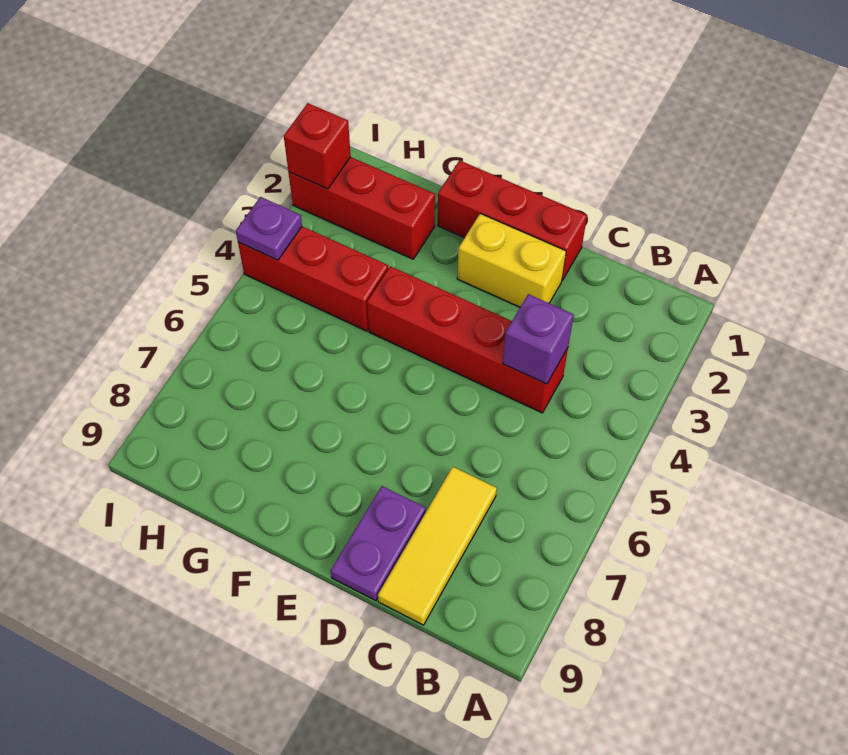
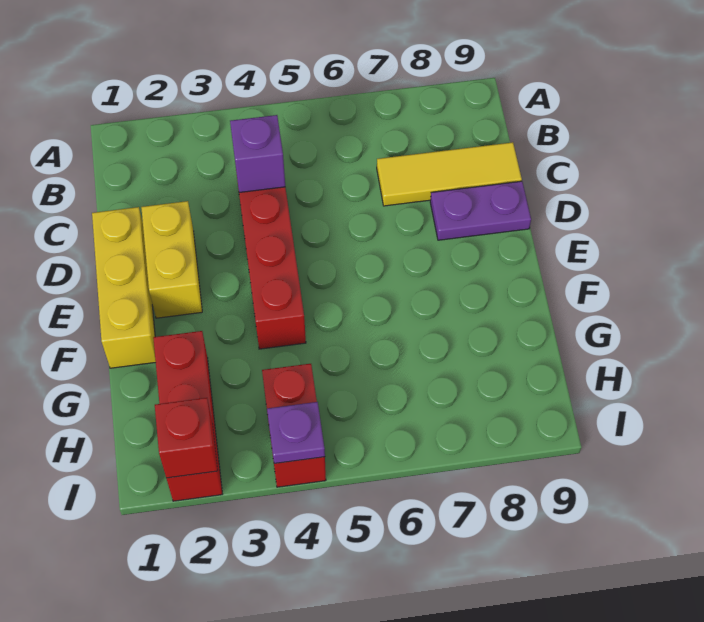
red brick D1:F1 level 1 -> yellow brick D1:F1 level 1
red brick G4:I4 level 1 -> red brick H4:I4 level 1

